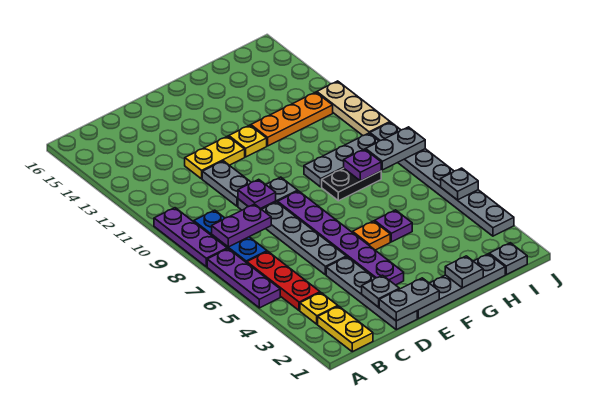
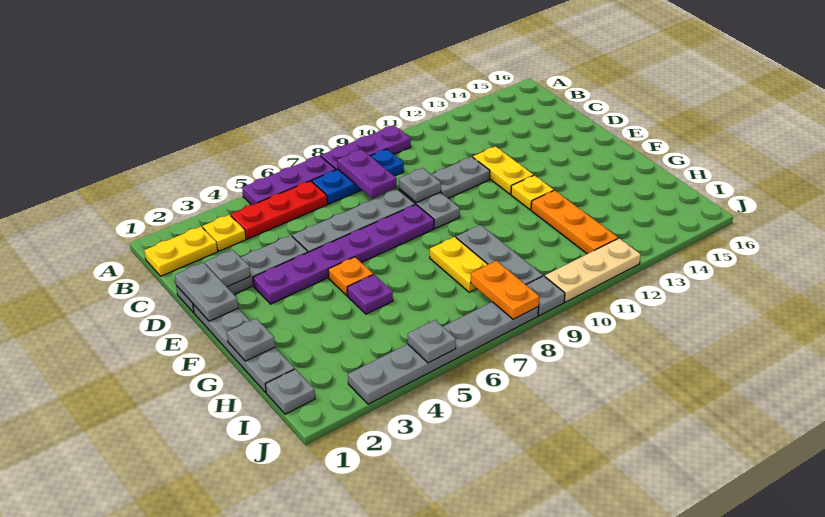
purple plate D9 level 2 -> grey plate D9 level 2
black plate G8:H8 level 1 -> yellow plate G8:H8 level 1
purple plate H8 level 2 -> none
grey plate I8:J8 level 2 -> orange plate I8:J8 level 2

